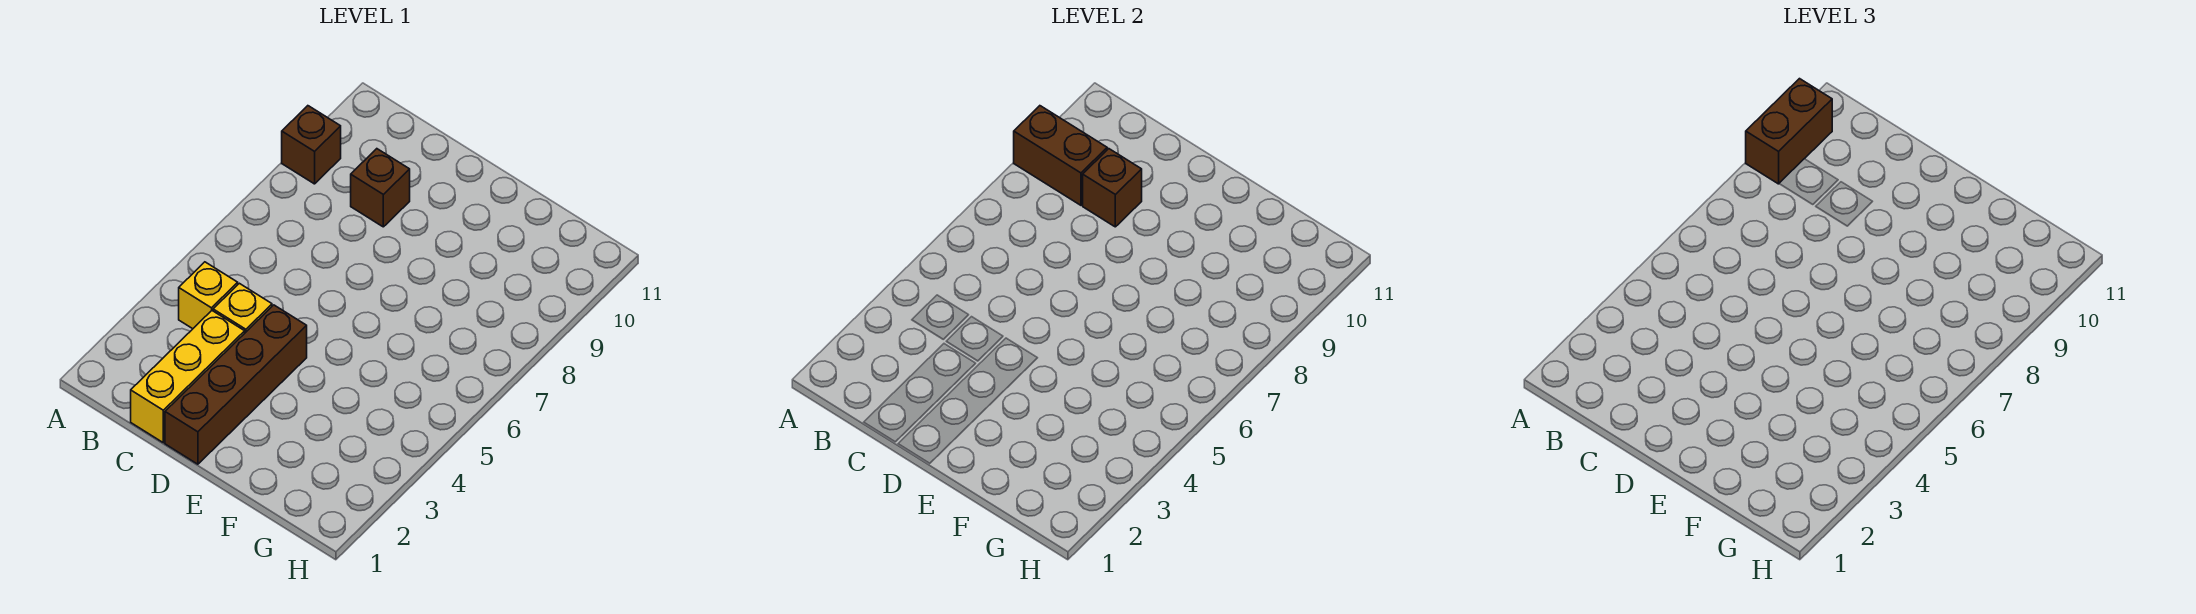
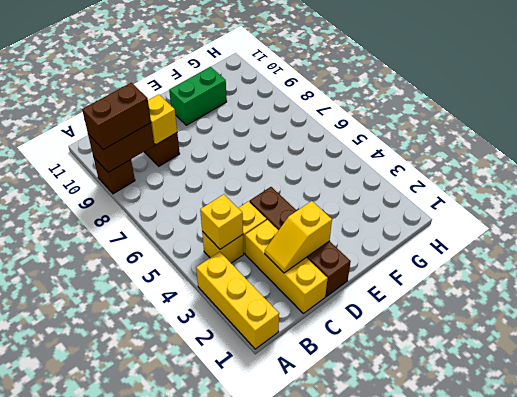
none -> yellow brick A1:A3 level 1
brown brick A9:A10 level 3 -> brown brick A9:B9 level 3
none -> yellow brick B4 level 2
none -> yellow slope C2:D2 level 2 top D
brown brick C9 level 2 -> yellow brick C9 level 2
none -> green brick E10:F10 level 1

